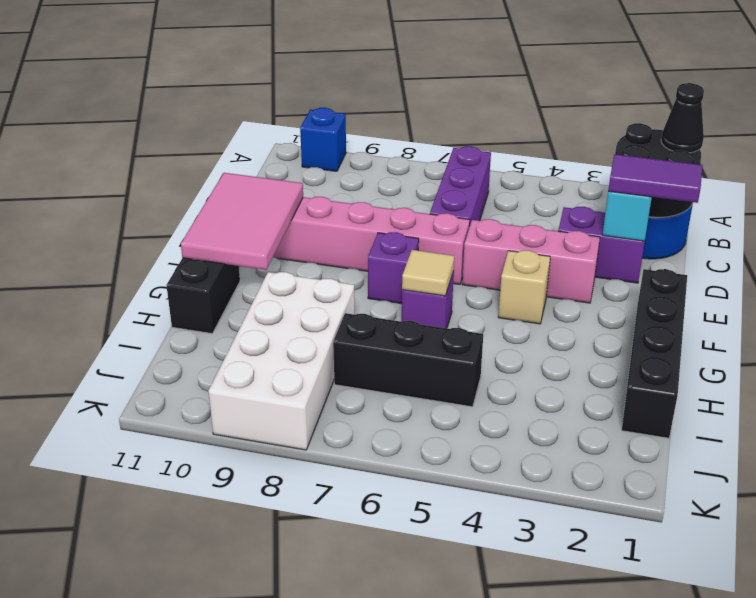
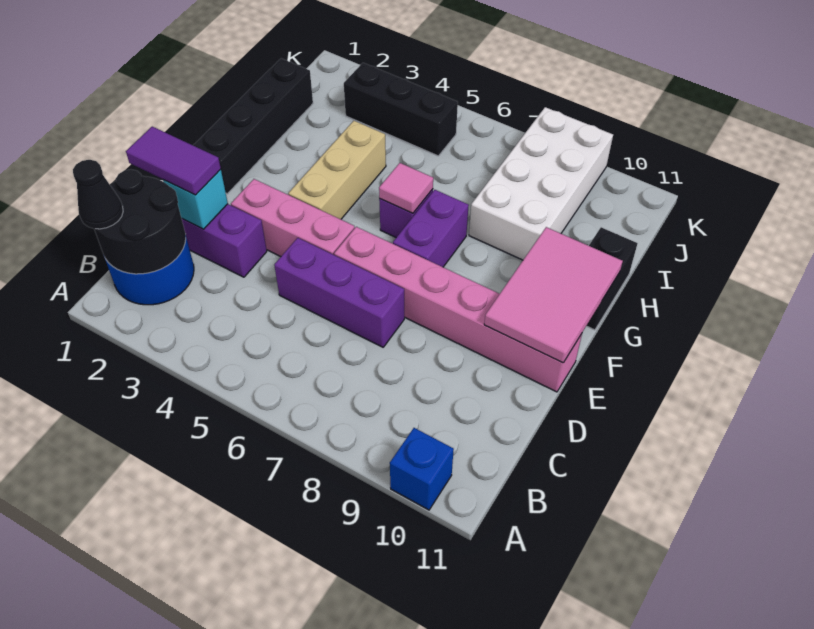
purple brick B6:D6 level 1 -> purple brick D5:D7 level 1
tan brick F4 level 1 -> tan brick F4:H4 level 1
purple brick F7 level 1 -> purple brick F7:G7 level 1
tan tile G6 level 2 -> pink tile G6 level 2
black brick I5:I7 level 1 -> black brick J3:J5 level 1

